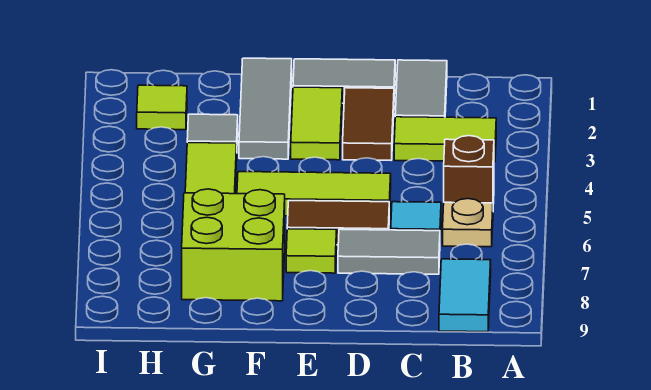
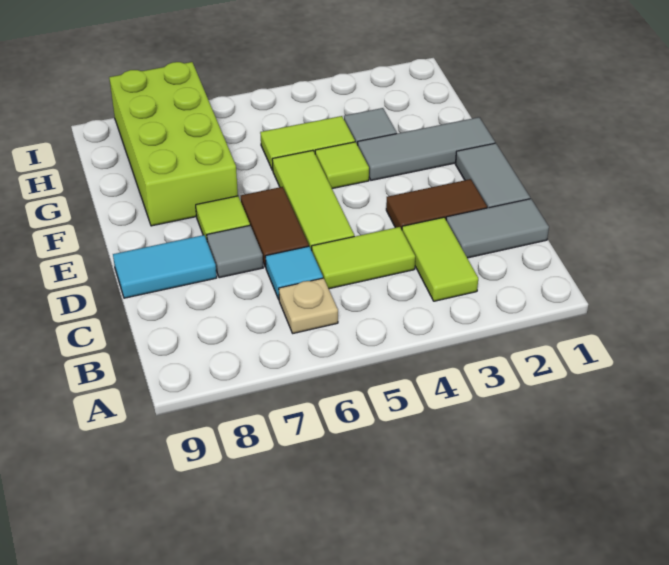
brown brick B5 level 1 -> none
cyan tile B8:B9 level 1 -> cyan tile D8:D9 level 1
grey tile C7:D7 level 1 -> grey tile D7 level 1
lime tile E2:E3 level 1 -> lime tile C4:C5 level 1
lime brick F7:G8 level 1 -> lime brick F7:I8 level 1
lime tile H2 level 1 -> lime tile F4 level 1

